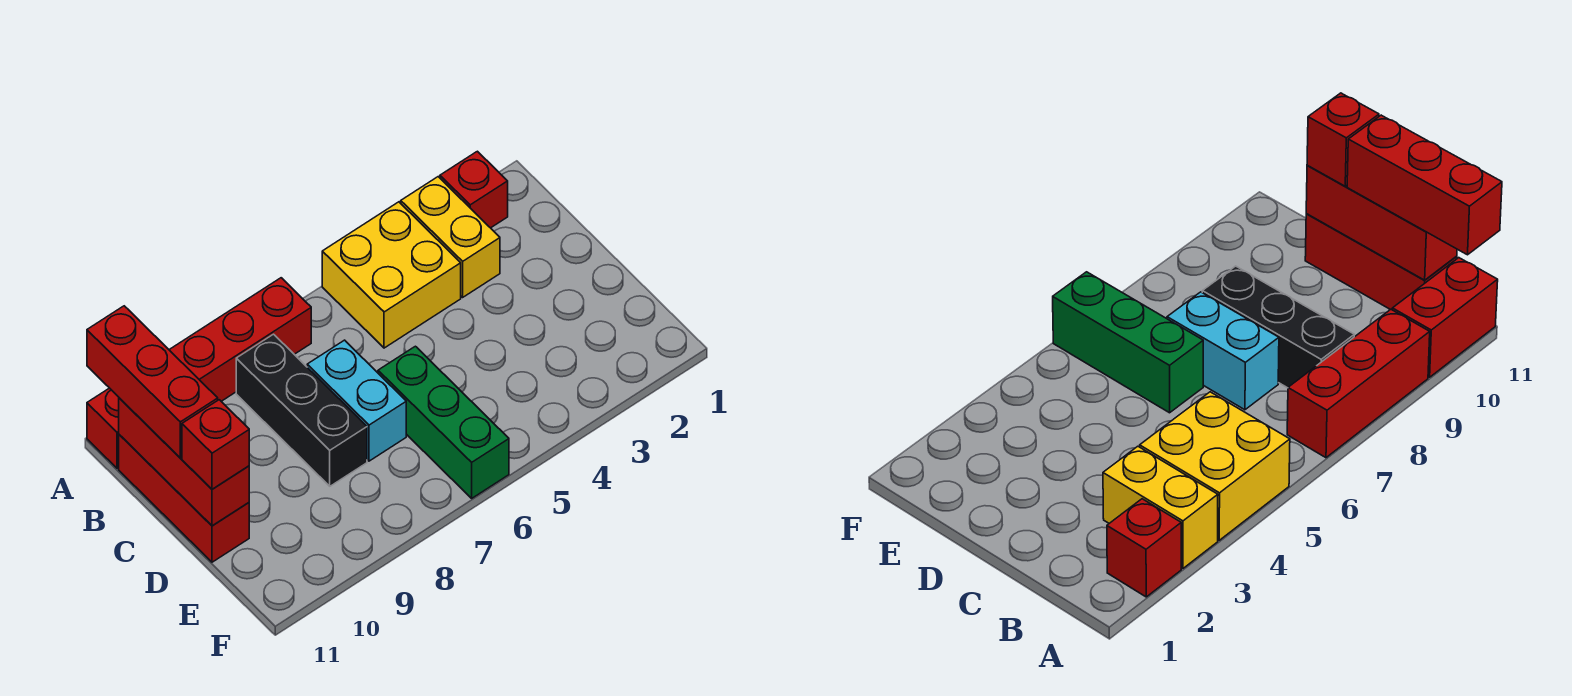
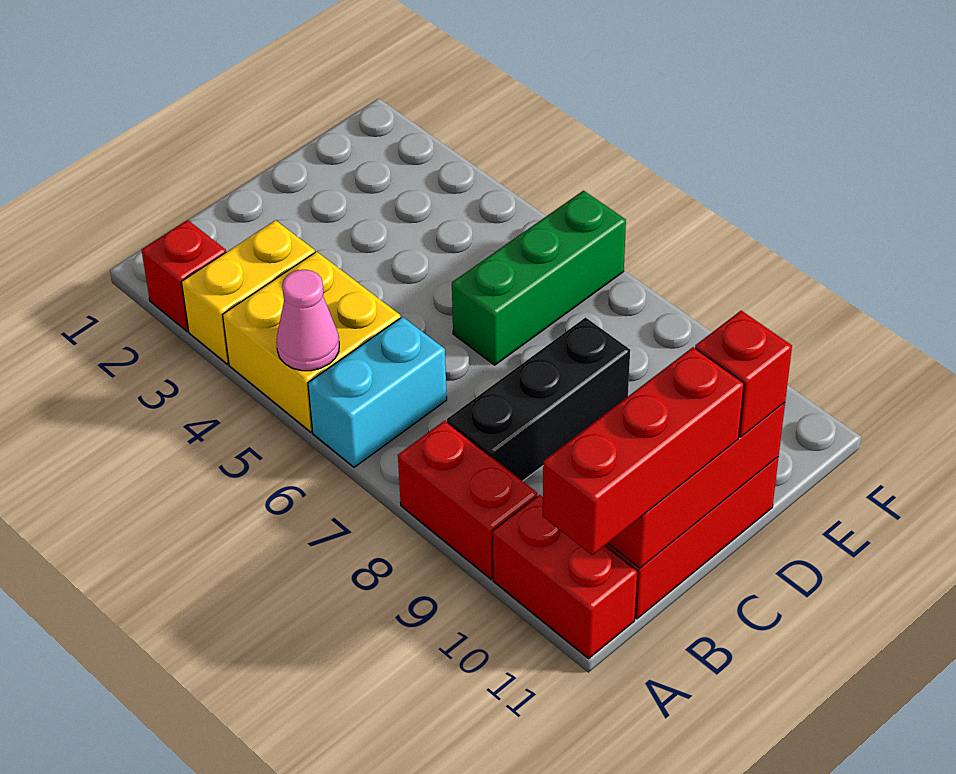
none -> pink cone A5 level 2
red brick A7:A9 level 1 -> red brick A8:A9 level 1
cyan brick C7:D7 level 1 -> cyan brick A6:B6 level 1

